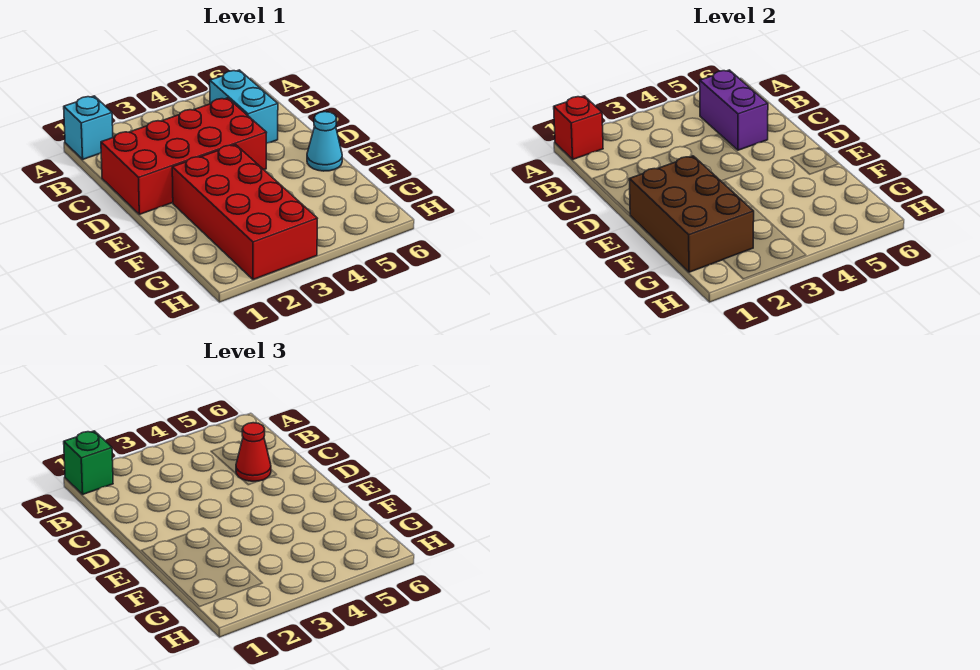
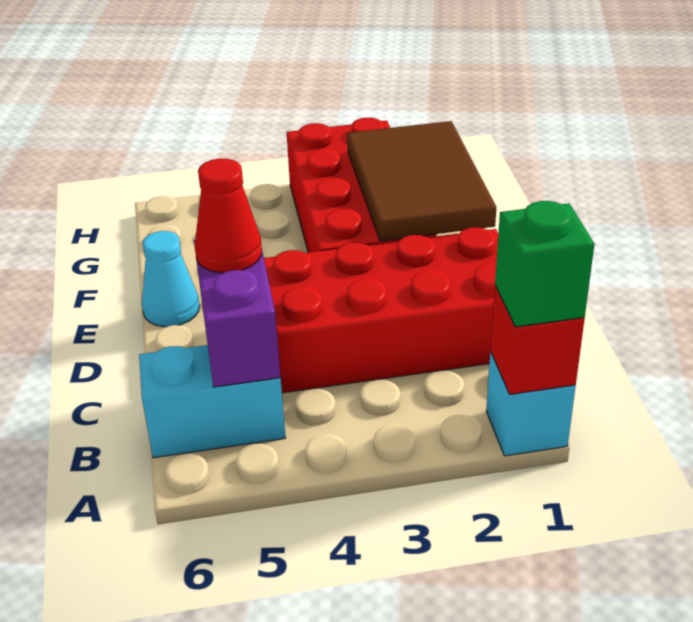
cyan brick B5:C5 level 1 -> cyan brick B5:B6 level 1
brown brick E1:G2 level 2 -> brown tile E1:G2 level 2

